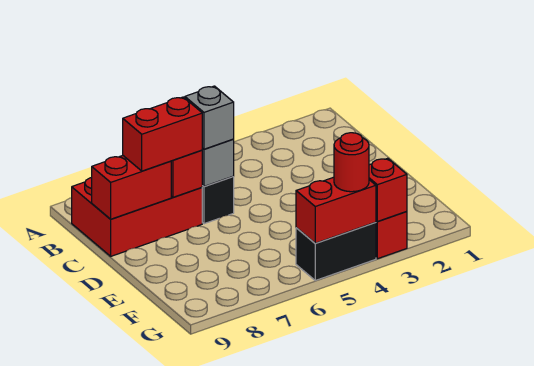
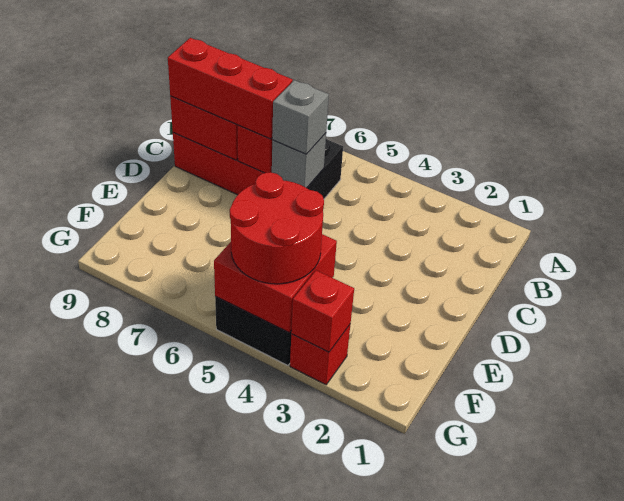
red brick C7:C8 level 3 -> red brick C7:C9 level 3
red brick G4:G5 level 2 -> red brick F4:G5 level 2
red round brick G4 level 3 -> red round brick F4:G5 level 3

